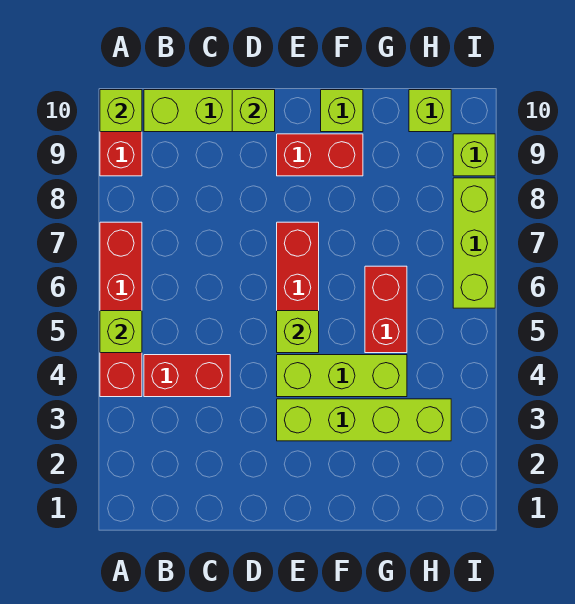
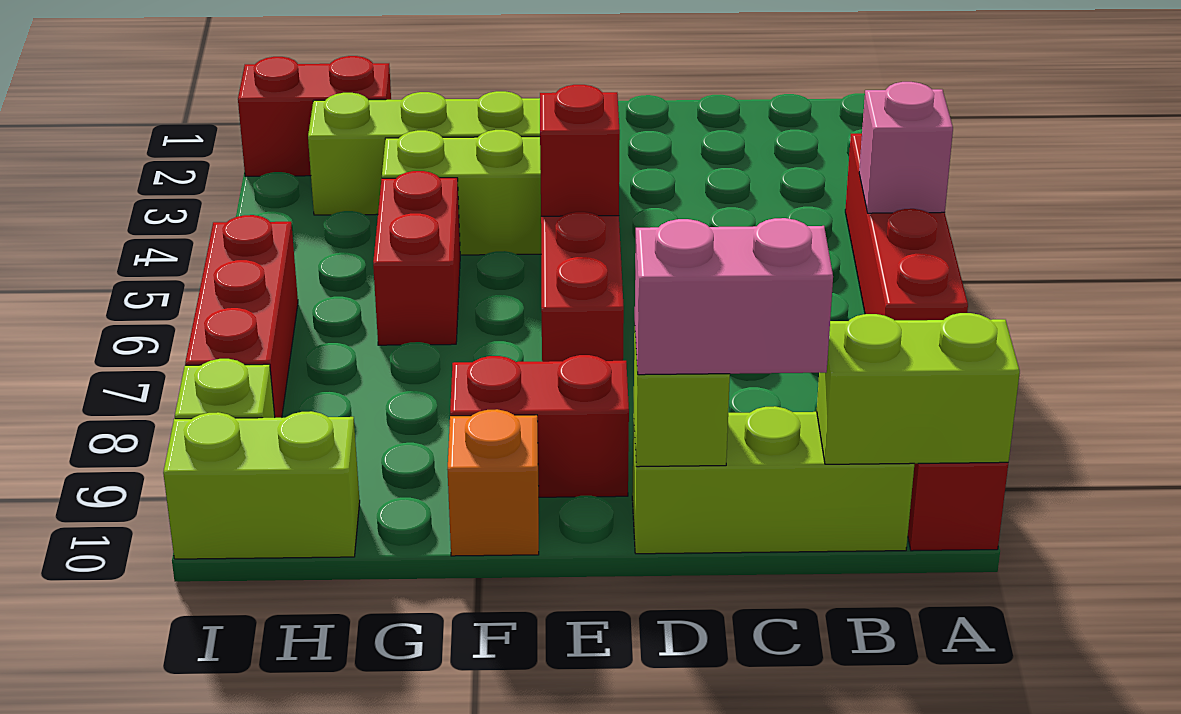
lime brick A5 level 2 -> pink brick A5 level 2
lime brick A10 level 2 -> lime brick A10:B10 level 2
red brick B4:C4 level 1 -> red brick H2:I2 level 1
none -> pink brick C10:D10 level 3
lime brick E5 level 2 -> red brick E5 level 2
lime brick F10 level 1 -> orange brick F10 level 1
lime brick H10 level 1 -> lime brick H10:I10 level 1
lime brick I6:I8 level 1 -> red brick I6:I8 level 1

